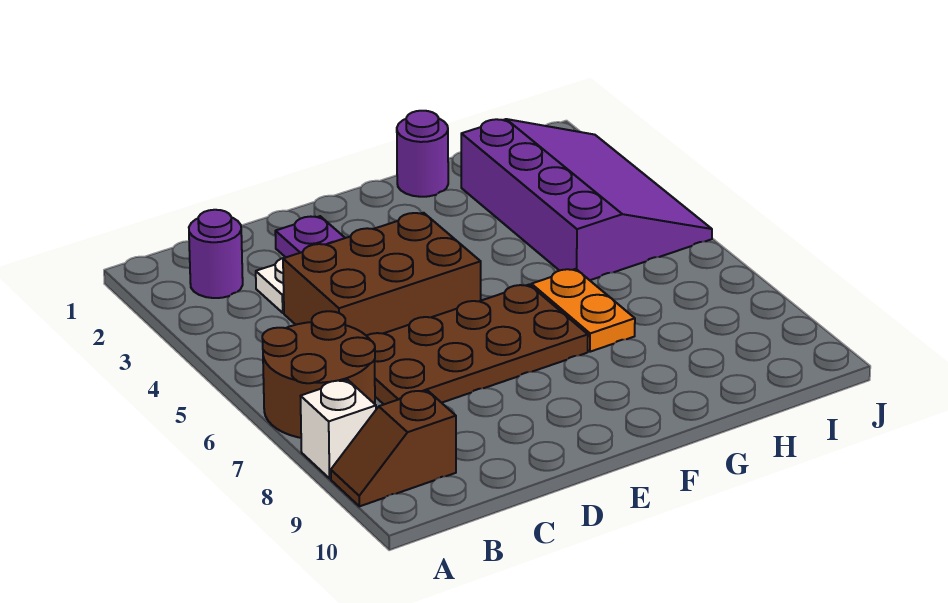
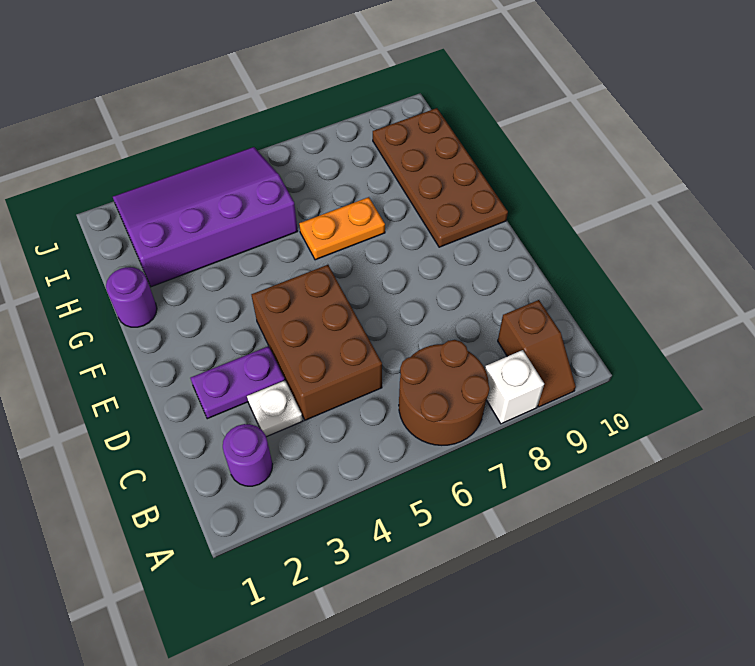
brown plate C6:F7 level 1 -> brown plate F9:I10 level 1

